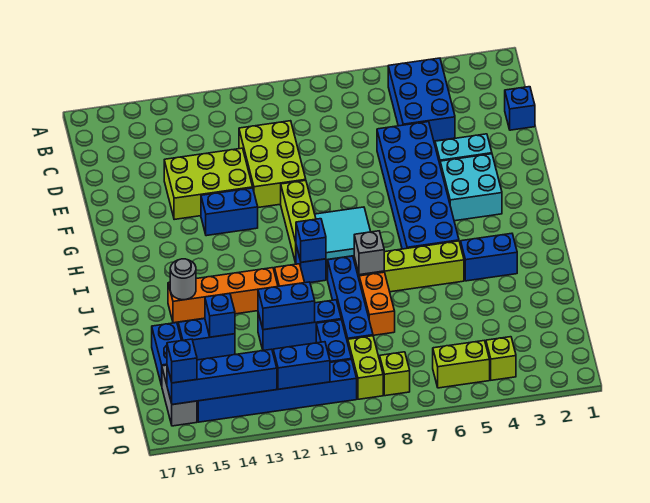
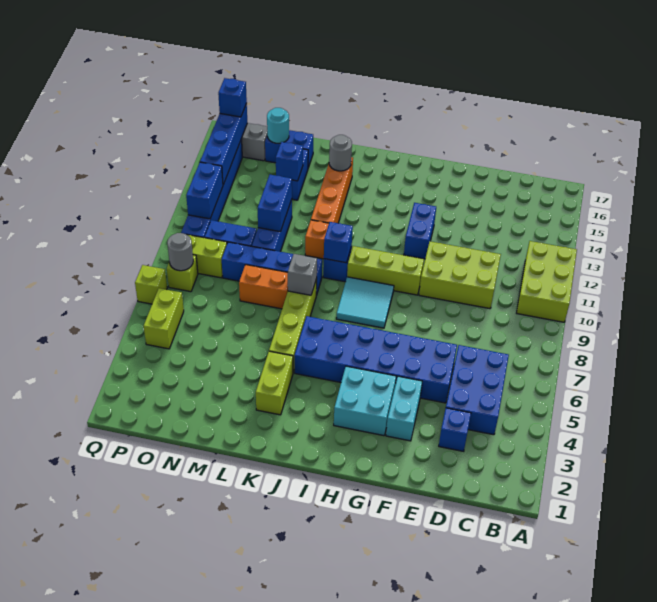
blue brick B4:D5 level 1 -> blue brick C4:D6 level 1
blue brick D1 level 1 -> blue brick D3 level 1
lime brick E12:F14 level 1 -> lime brick A10:B12 level 1
blue brick K3:K4 level 1 -> lime brick K3:K4 level 1
none -> cyan round brick N16 level 2
lime brick P4 level 1 -> lime brick Q7 level 1
none -> grey round brick P8 level 2

